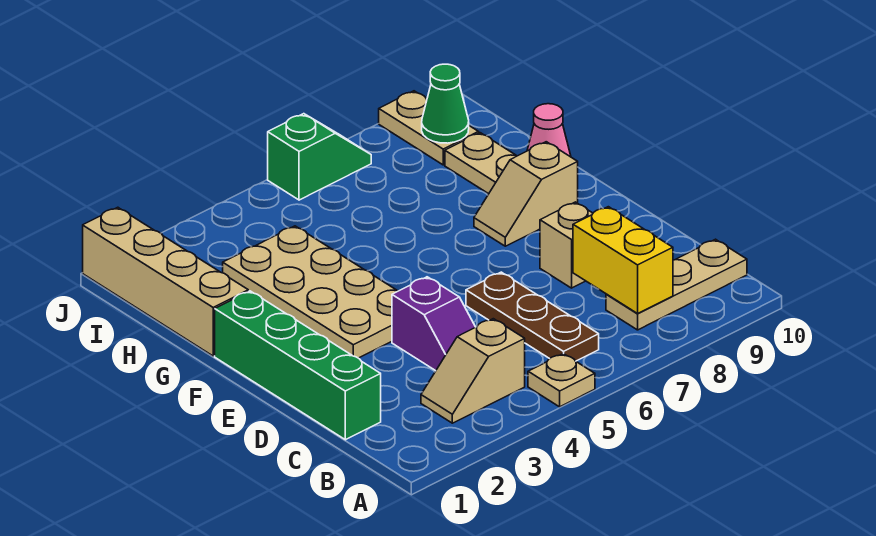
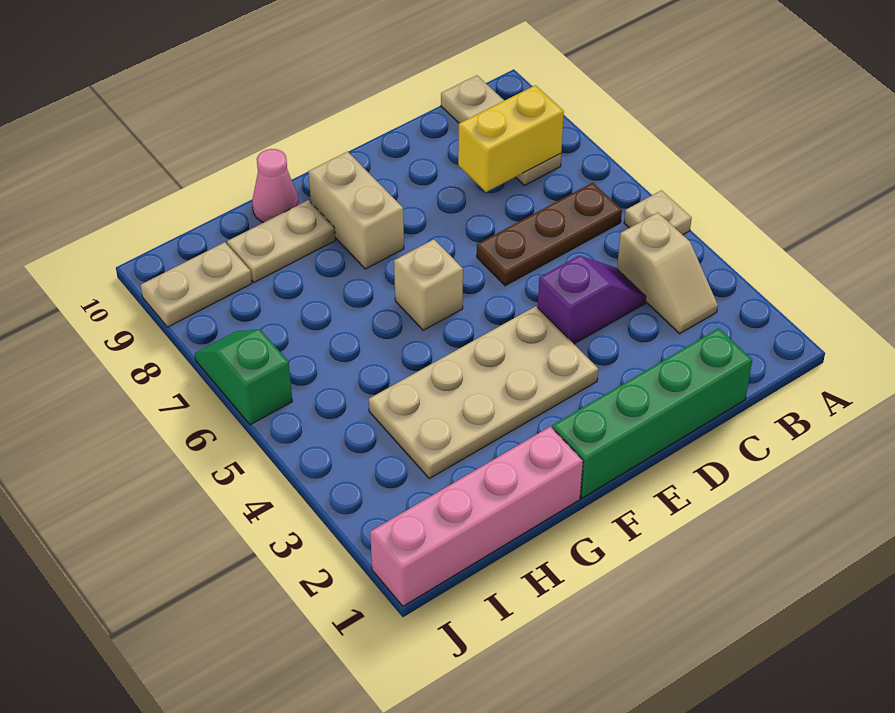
tan brick D8 level 1 -> tan brick F6 level 1
tan slope F8:F9 level 1 top 9 -> tan brick F8:F9 level 1
tan brick G1:J1 level 1 -> pink brick G1:J1 level 1
green cone I9 level 2 -> none

